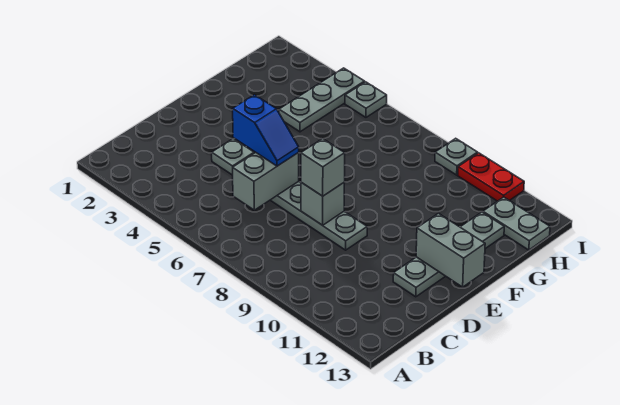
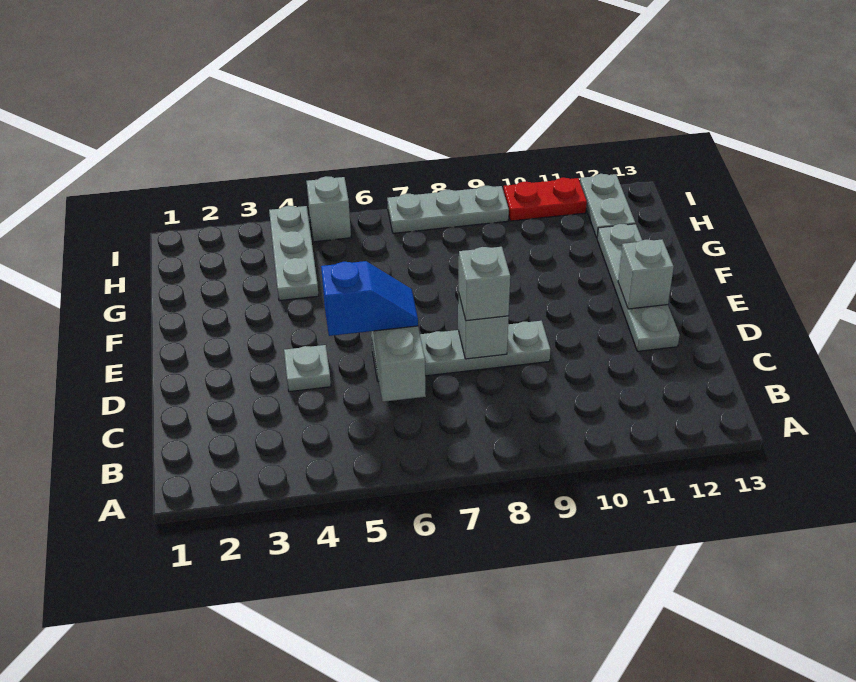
grey brick E12:E13 level 2 -> grey brick E12 level 2
grey plate H12:H13 level 1 -> grey plate H12:I12 level 1
grey plate I5 level 1 -> grey brick I5 level 1
grey plate I9 level 1 -> grey plate I7:I9 level 1

